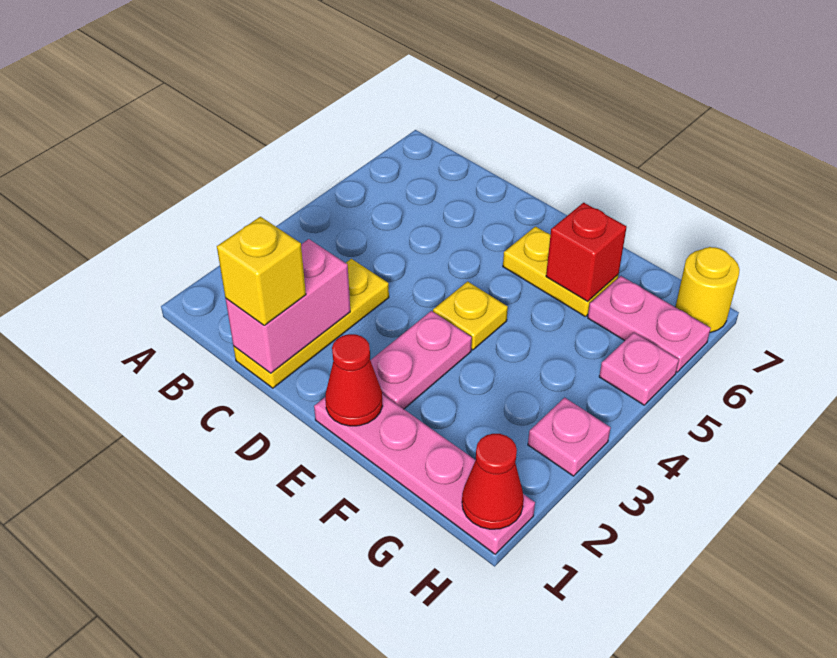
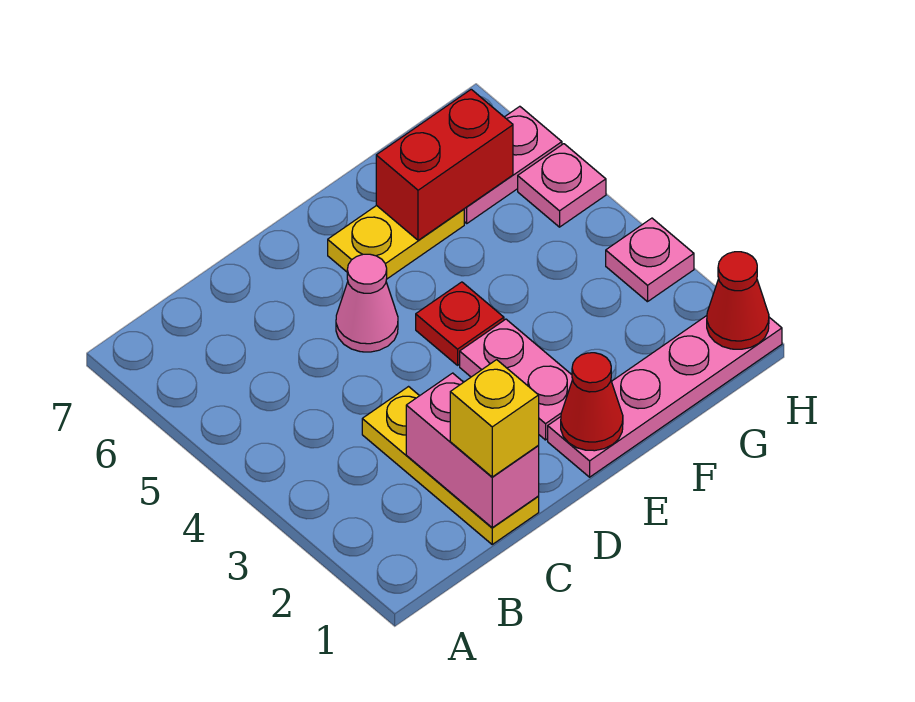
none -> pink cone D5 level 1
yellow plate E4 level 1 -> red plate E4 level 1
red brick F6 level 2 -> red brick F6:G6 level 2
yellow round brick H7 level 1 -> none

